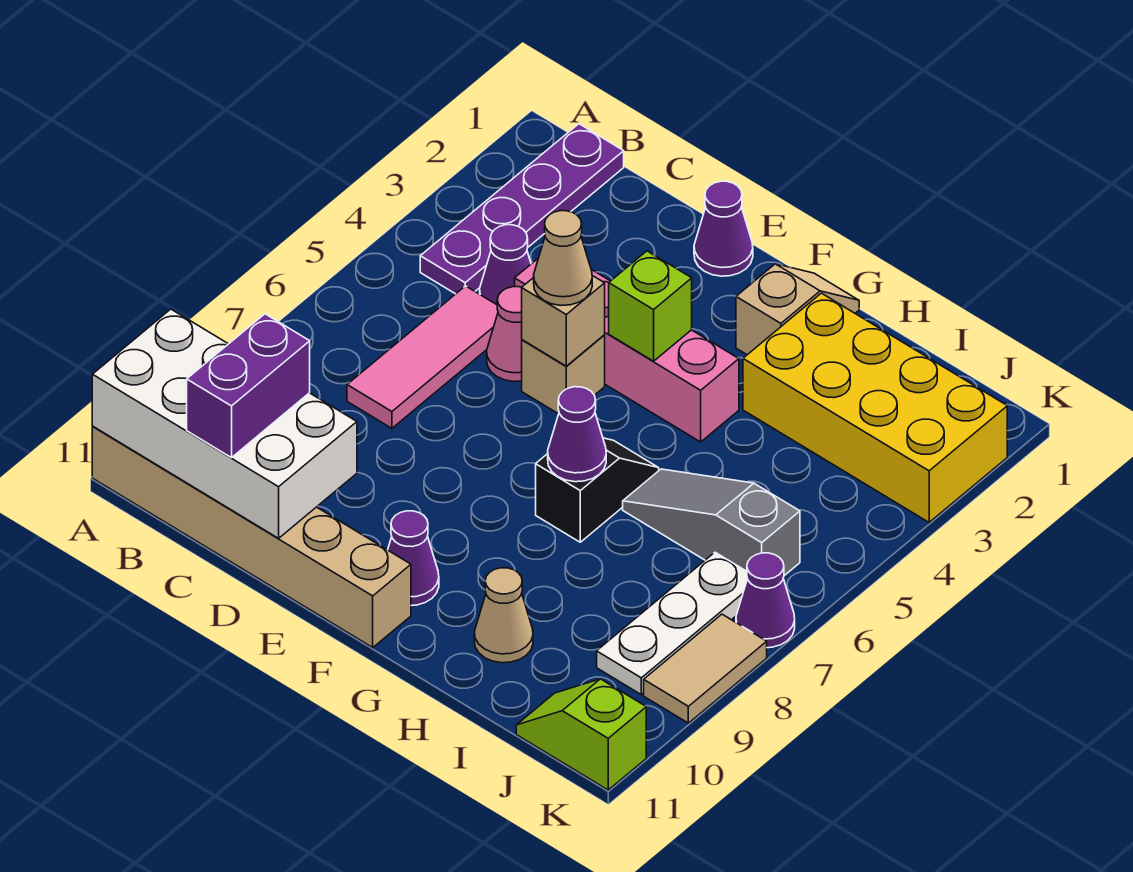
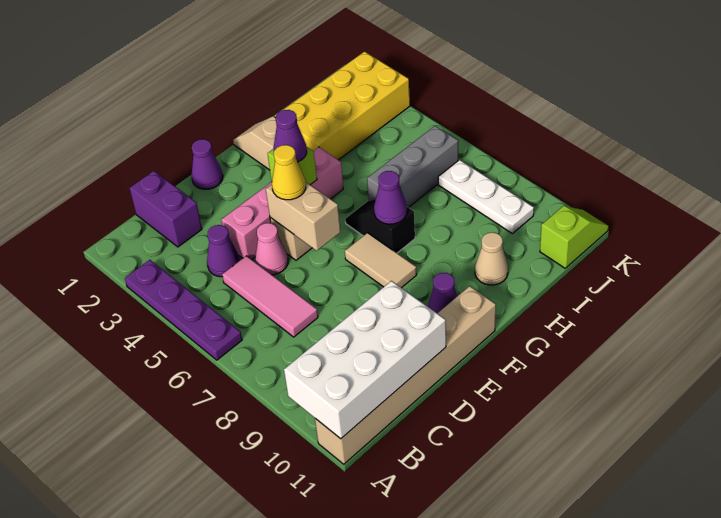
purple plate B1:B4 level 1 -> purple plate A3:A6 level 1
purple brick C10:C11 level 3 -> purple brick C1:C2 level 1
tan brick E5 level 2 -> tan brick E5:E6 level 2
tan cone E5 level 3 -> yellow cone E5 level 3
grey slope H6:J6 level 1 top J -> grey brick H6:J6 level 1
lime slope J11:K11 level 1 top K -> lime slope J11:K11 level 1 top J
purple cone K7 level 1 -> purple cone F4 level 3
tan tile K8:K9 level 1 -> tan tile F7:F8 level 1

